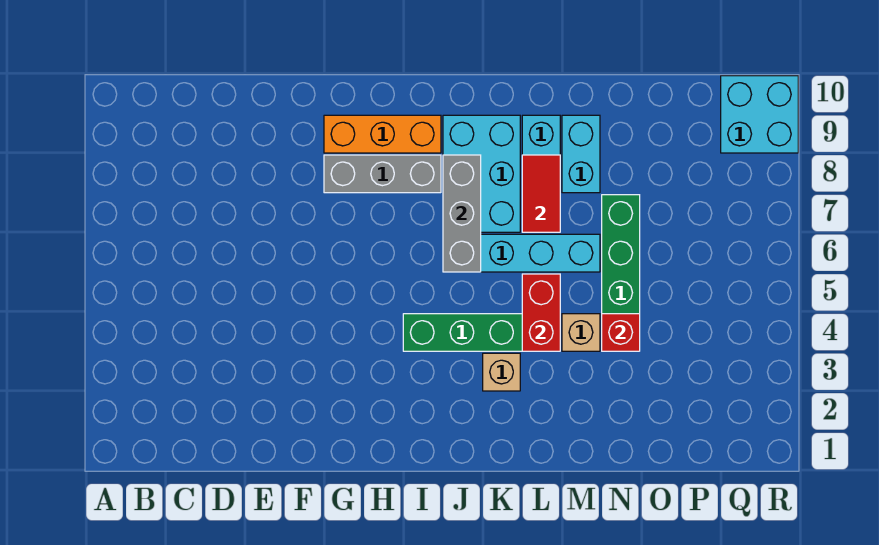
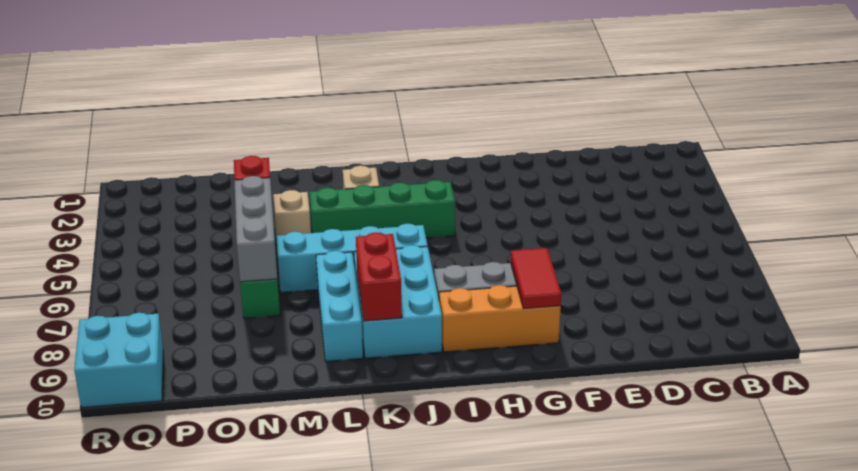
grey brick J6:J8 level 2 -> grey brick N5:N7 level 2
red brick L4:L5 level 2 -> red brick K8:K9 level 2
red tile L7:L8 level 2 -> red tile G8:G9 level 2
cyan brick M8:M9 level 1 -> none

